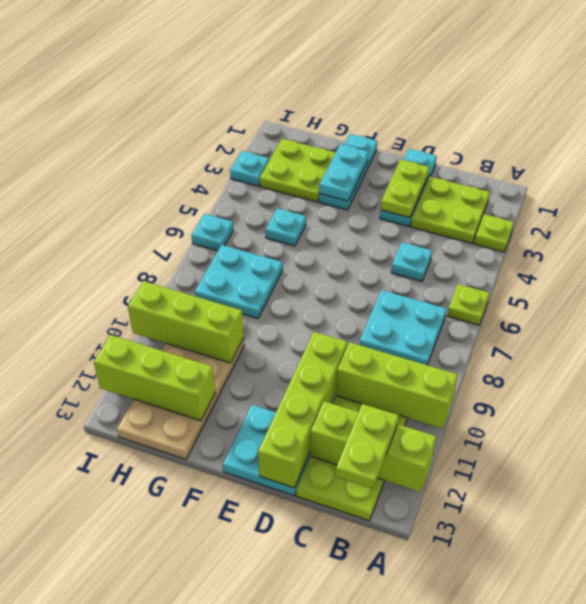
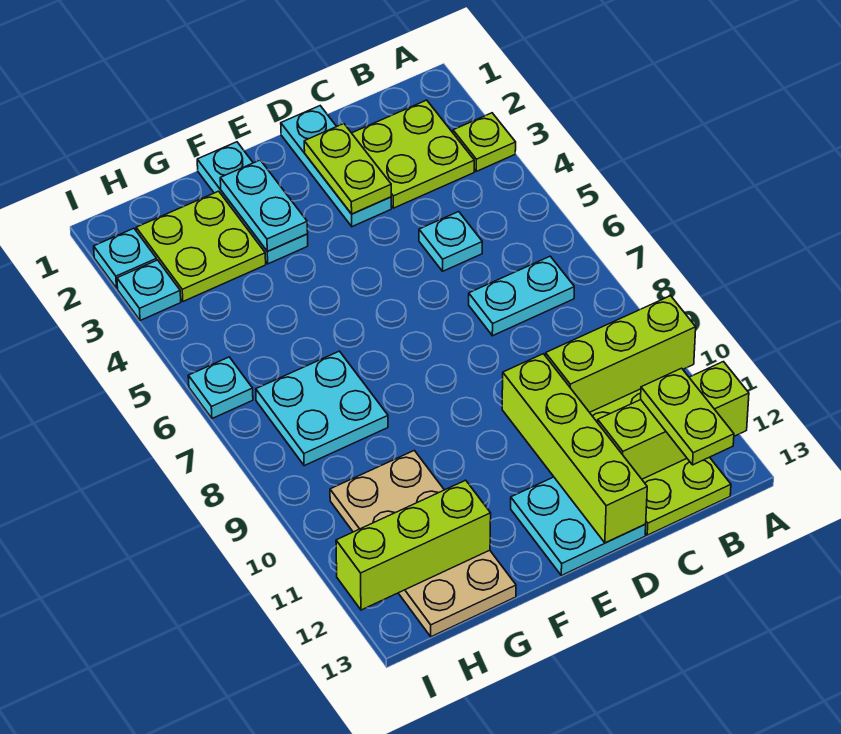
lime plate A6 level 1 -> none
cyan plate B7:C8 level 1 -> cyan plate B7:C7 level 1
cyan plate G5 level 1 -> cyan plate I2 level 1
lime brick G10:I10 level 2 -> none

